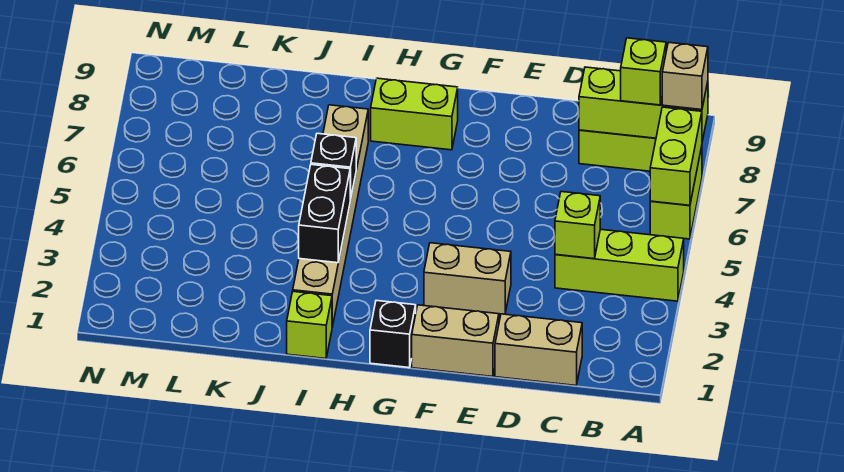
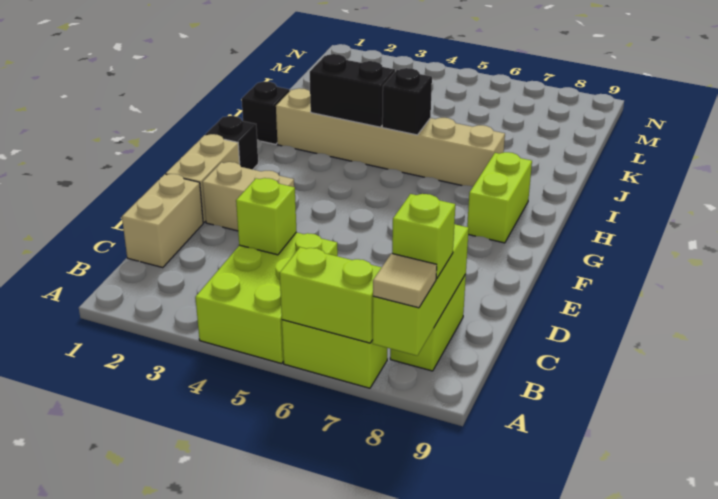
lime brick A4:C4 level 1 -> lime brick A4:C5 level 1
tan brick A8 level 3 -> tan tile A8 level 3
tan brick E3:F3 level 1 -> tan brick E2:E3 level 1
lime brick I1 level 1 -> black brick I1 level 1

